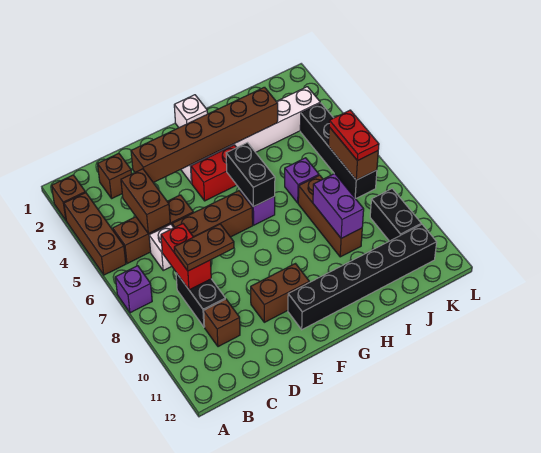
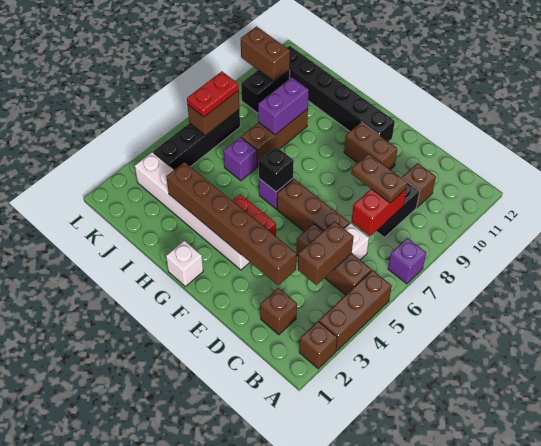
black brick G5:G6 level 2 -> black brick G6 level 2
none -> brown brick K10:L10 level 2

